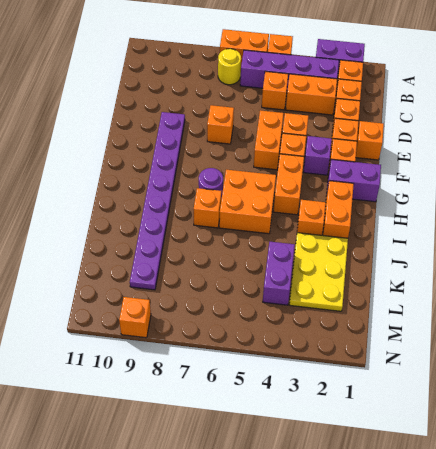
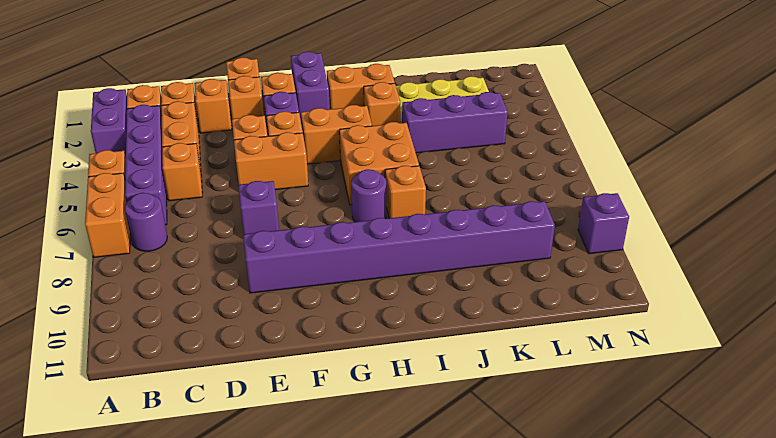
yellow round brick B7 level 1 -> purple round brick B7 level 1
orange brick E7 level 1 -> purple brick E7 level 1
purple plate E9:L9 level 1 -> purple brick E9:L9 level 1
purple brick K4:L4 level 1 -> purple brick J4:L4 level 1
orange brick N9 level 1 -> purple brick N9 level 1

